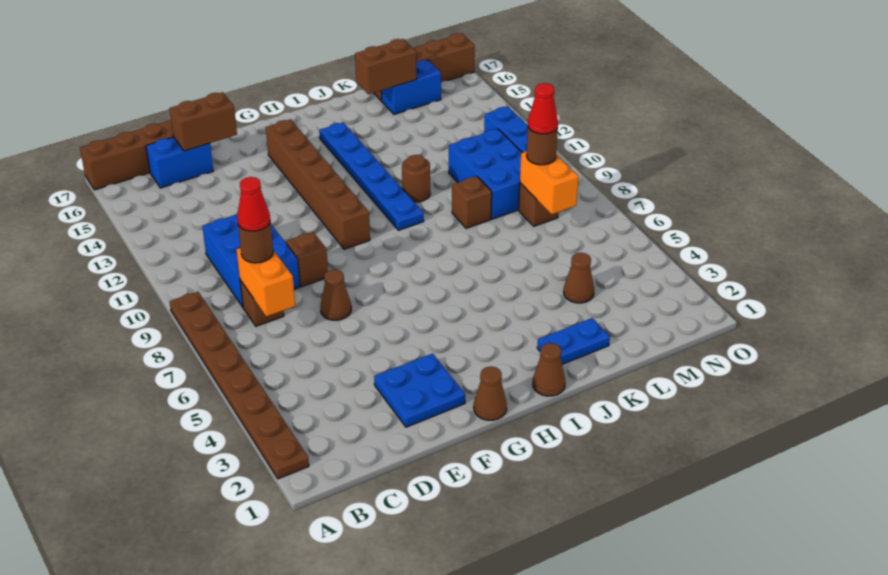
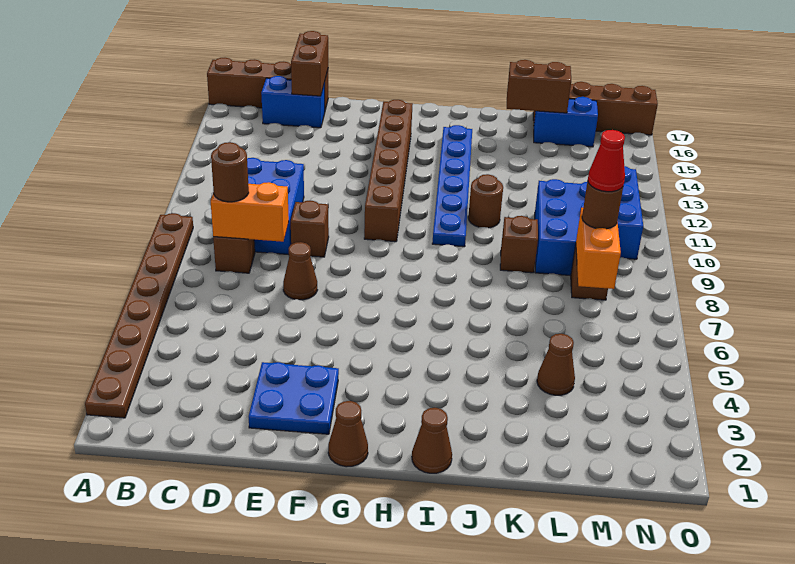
orange brick C7:C8 level 2 -> orange brick C8:D8 level 2
red cone C8 level 4 -> none
brown brick D16:E16 level 2 -> brown brick D16:D17 level 2
blue plate J2:K2 level 1 -> none

